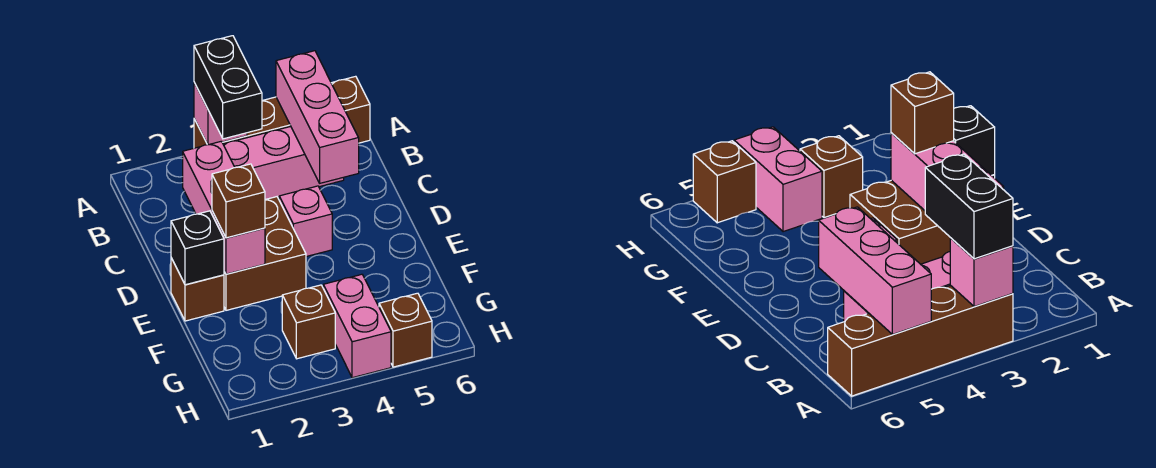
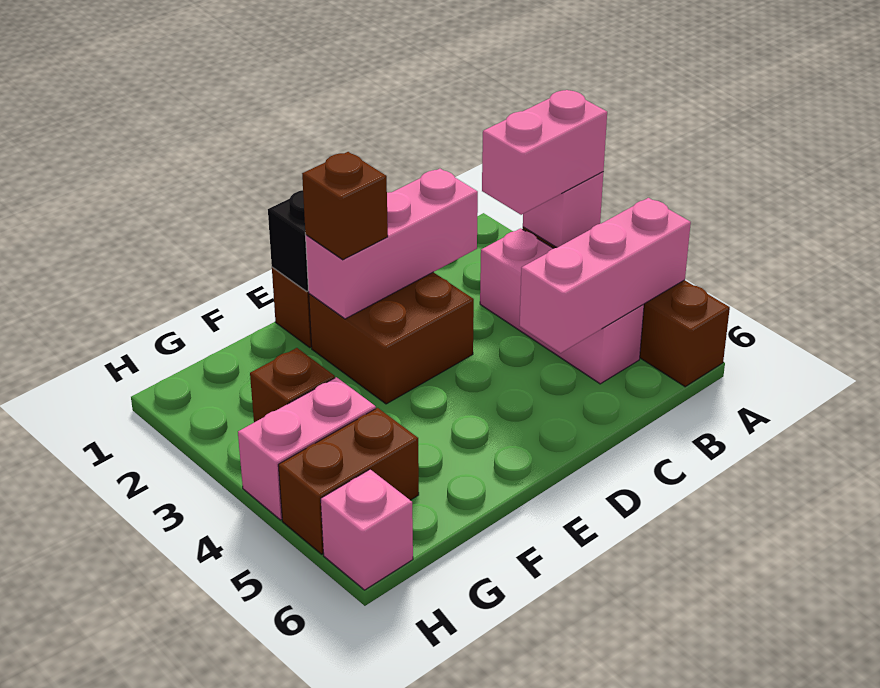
black brick A3:B3 level 3 -> pink brick A3:B3 level 3
pink brick D4 level 1 -> pink brick H6 level 1
brown brick H5 level 1 -> brown brick G5:H5 level 1

